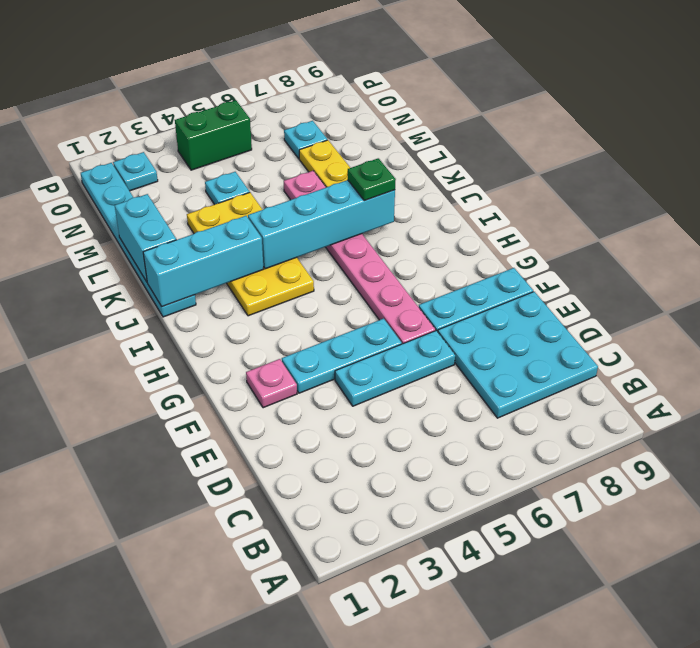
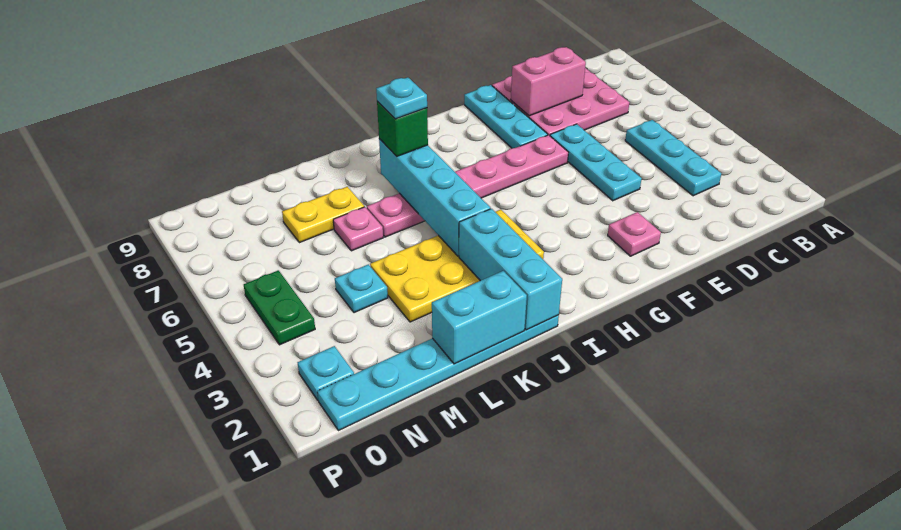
cyan plate C7:E9 level 1 -> pink plate C7:E9 level 1
none -> pink brick D8:E8 level 2
cyan plate F3:F5 level 1 -> cyan plate C3:C5 level 1
green plate J7 level 3 -> green brick J7 level 3
cyan plate N7 level 1 -> cyan plate J7 level 4
green brick O4:O5 level 1 -> green plate O4:O5 level 1

